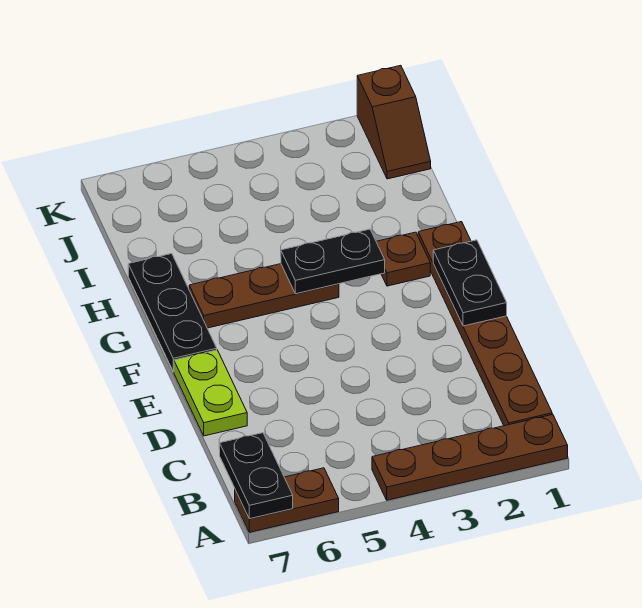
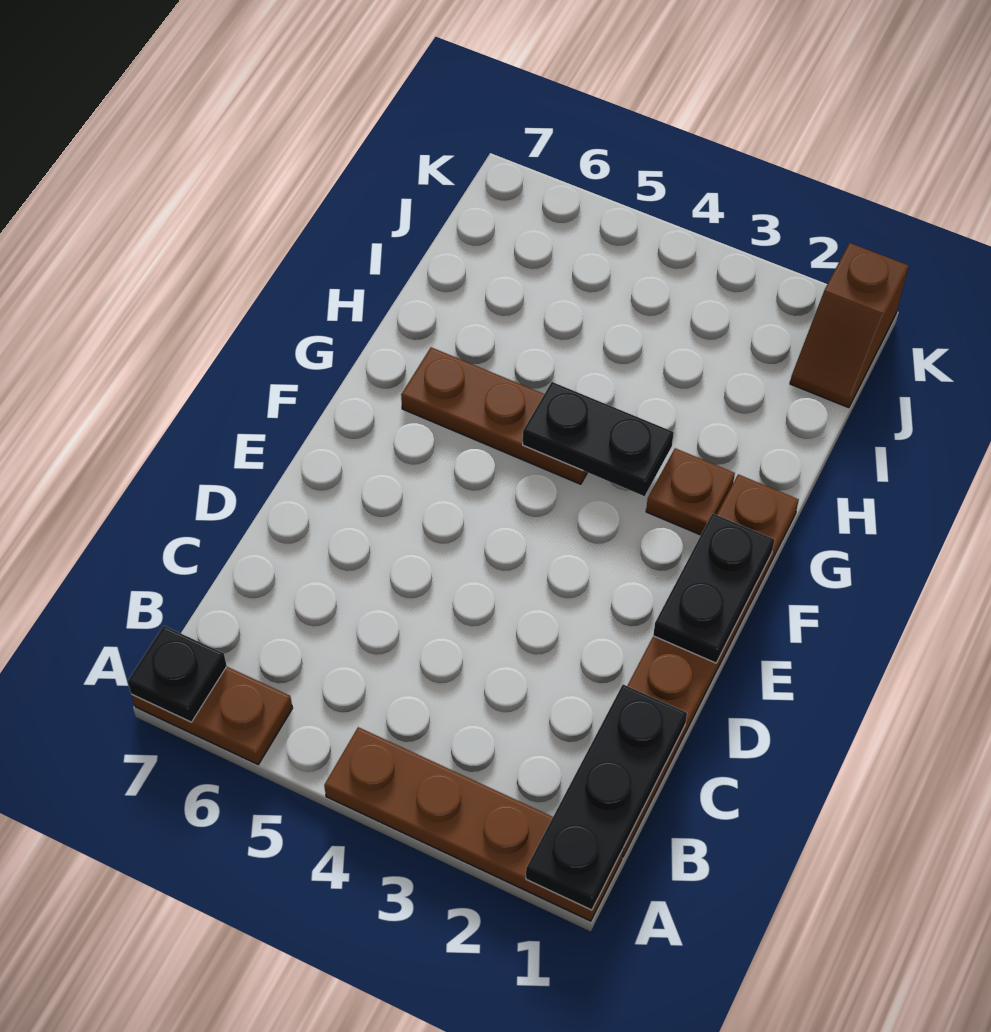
black plate A7:B7 level 2 -> black plate A7 level 2
lime plate D7:E7 level 1 -> none
black plate F7:H7 level 1 -> black plate A1:C1 level 2

